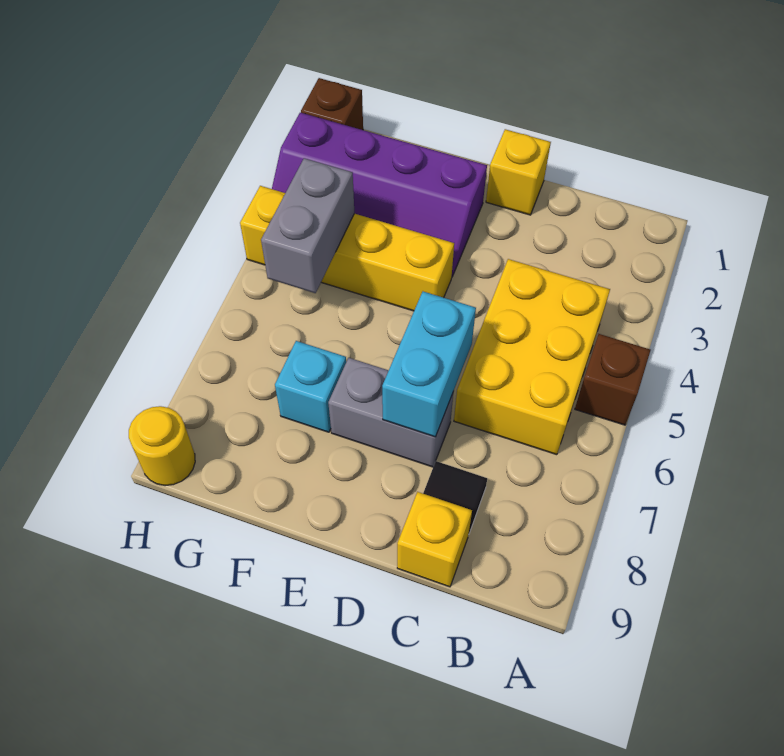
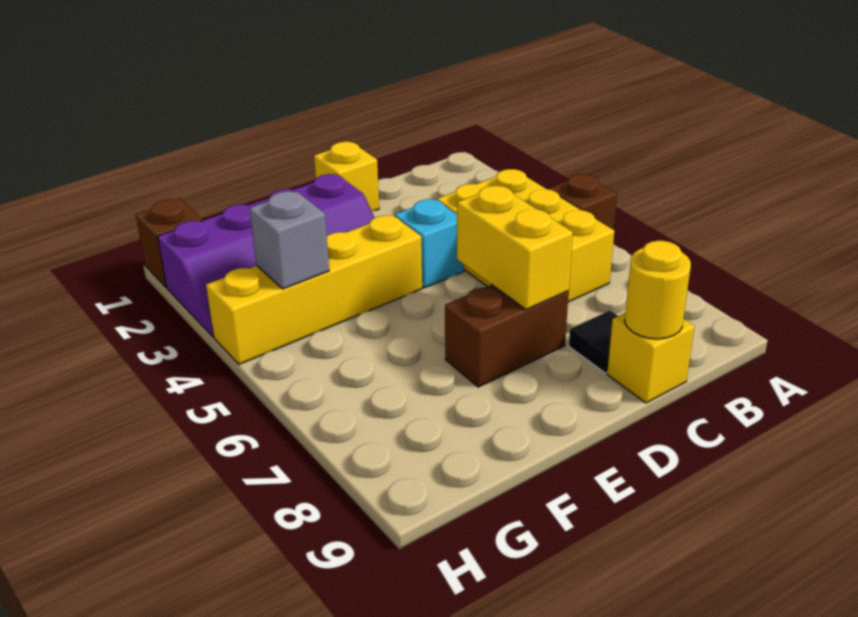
cyan brick D6:D7 level 2 -> yellow brick D6:D7 level 2
grey brick D7:E7 level 1 -> brown brick D7:E7 level 1
cyan brick F7 level 1 -> cyan brick D4 level 1
grey brick G4:G5 level 2 -> grey brick G4 level 2
yellow round brick H9 level 1 -> yellow round brick C9 level 2

